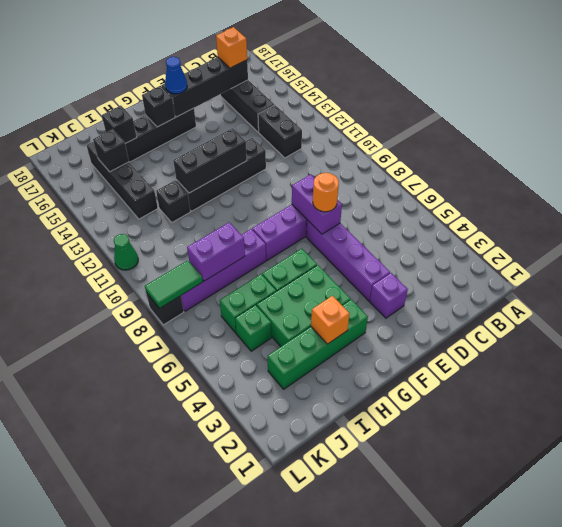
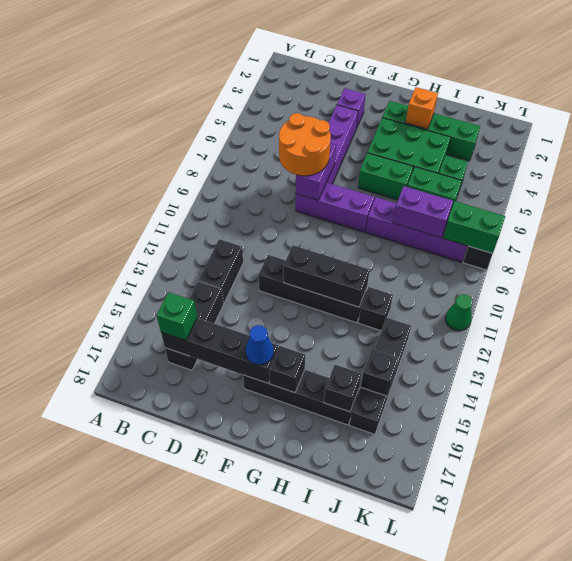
orange brick C16 level 3 -> green brick C16 level 3
orange round brick E7 level 3 -> orange round brick D7:E8 level 3
green tile K8:L8 level 2 -> green brick K8:L8 level 2

